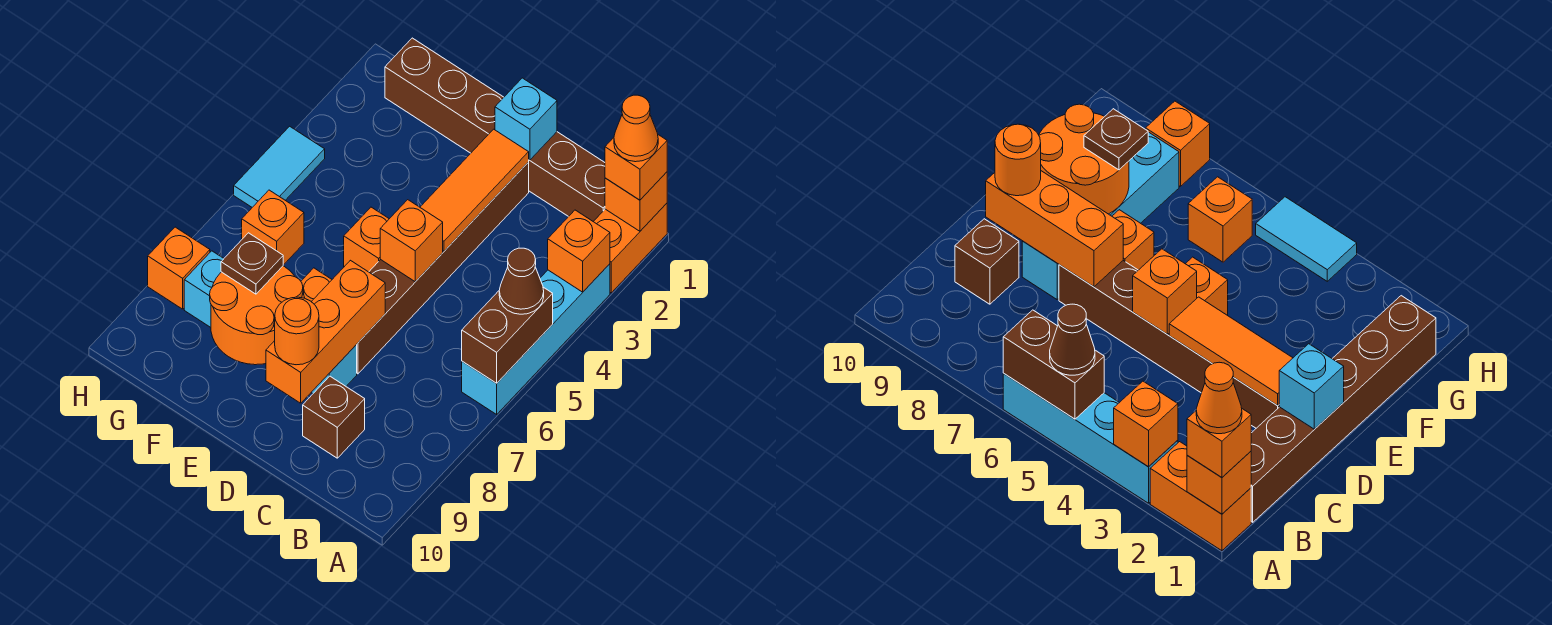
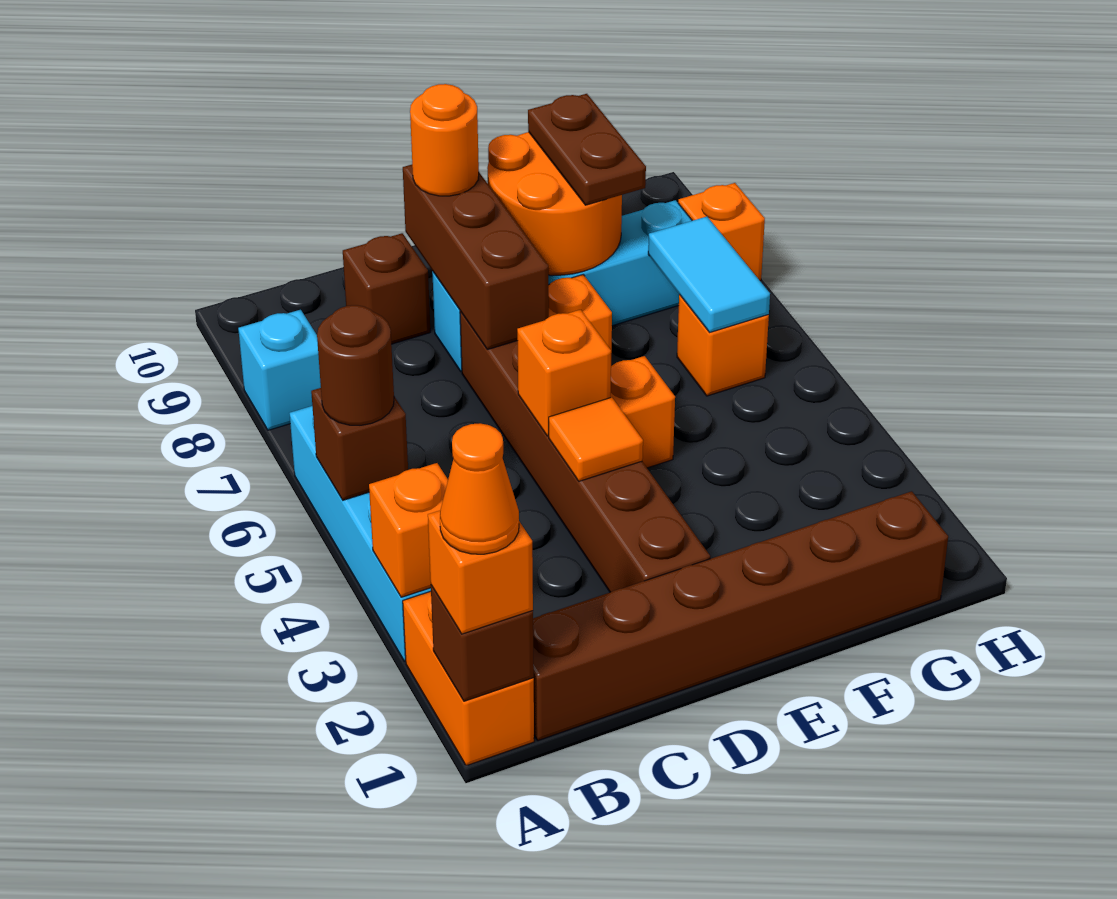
orange brick A1 level 2 -> brown brick A1 level 2
brown brick A5:A6 level 2 -> brown brick A5 level 2
brown cone A5 level 3 -> brown round brick A5 level 3
cyan brick D1 level 2 -> cyan brick A8 level 1
orange tile D2:D4 level 2 -> orange tile D4 level 2
orange brick D7:D9 level 2 -> brown brick D7:D9 level 2
brown plate F8 level 3 -> brown plate F8:F9 level 3
cyan tile H4:H5 level 1 -> cyan tile G6:G7 level 2

